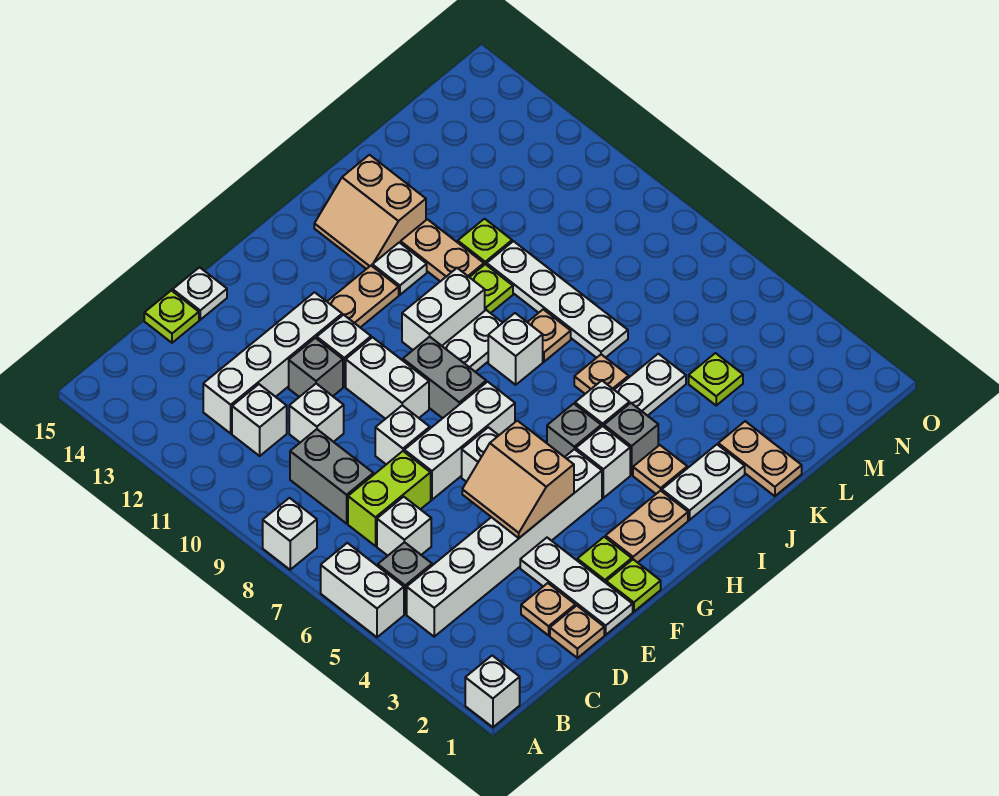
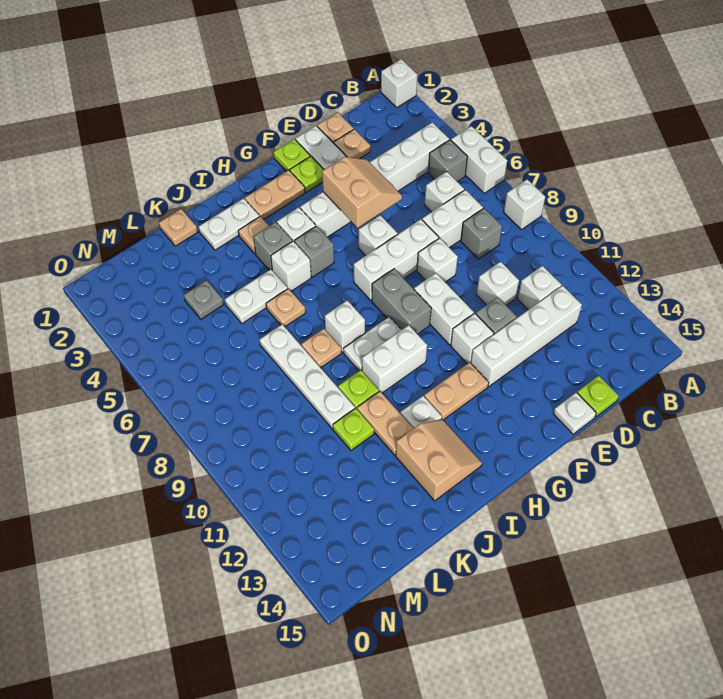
lime brick C7:D7 level 1 -> white brick C7:D7 level 1
grey brick C8:C9 level 1 -> grey brick C8 level 1
tan plate K1:K2 level 1 -> tan plate K1 level 1
lime plate L4 level 1 -> grey plate L4 level 1

